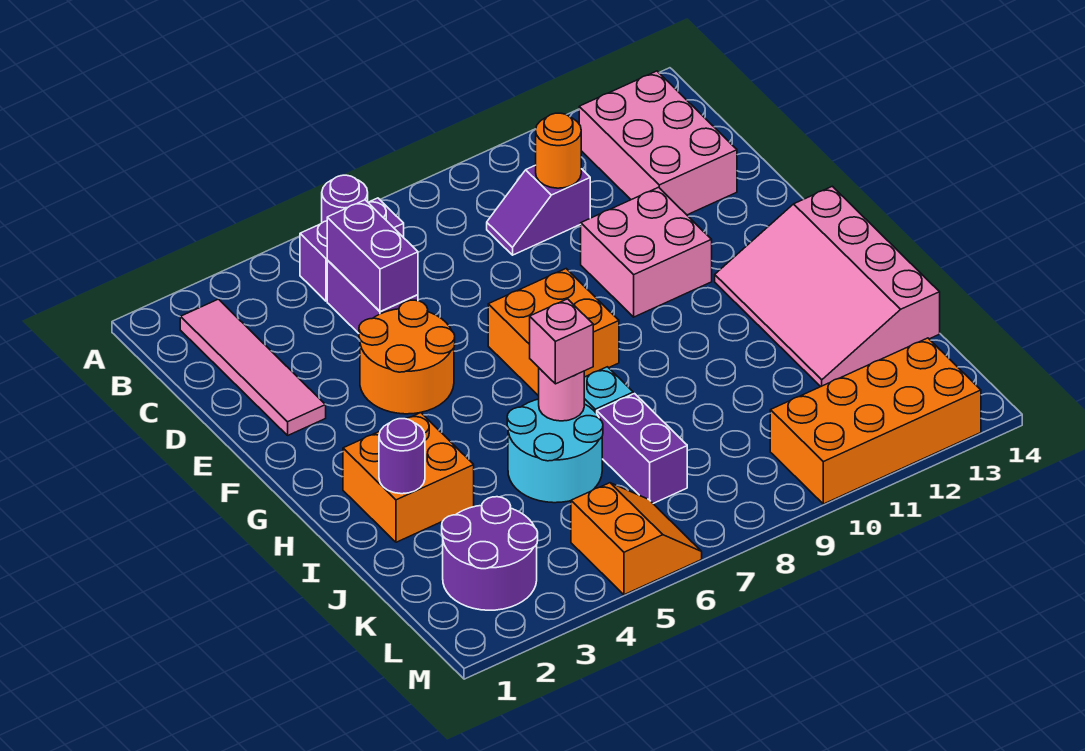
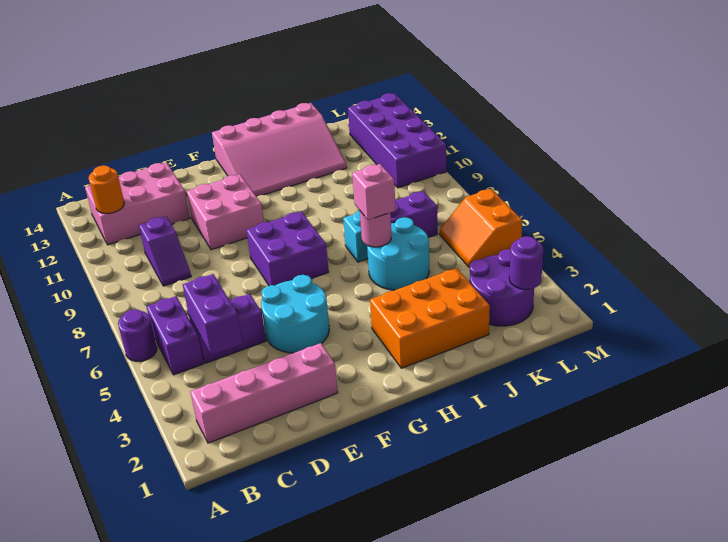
pink tile B2:E2 level 1 -> pink brick B2:E2 level 1
purple brick C5:D5 level 2 -> purple brick C4:C5 level 2
orange round brick C10 level 2 -> orange round brick B12 level 2
orange round brick E4:F5 level 1 -> cyan round brick E4:F5 level 1
orange brick F7:G8 level 1 -> purple brick F7:G8 level 1
orange brick H2:I3 level 1 -> orange brick H2:J3 level 1
purple round brick I2 level 2 -> purple round brick L2 level 2
orange slope L5:M6 level 1 top 5 -> orange slope L5:M6 level 1 top M
orange brick L10:M13 level 1 -> purple brick L10:M13 level 1

